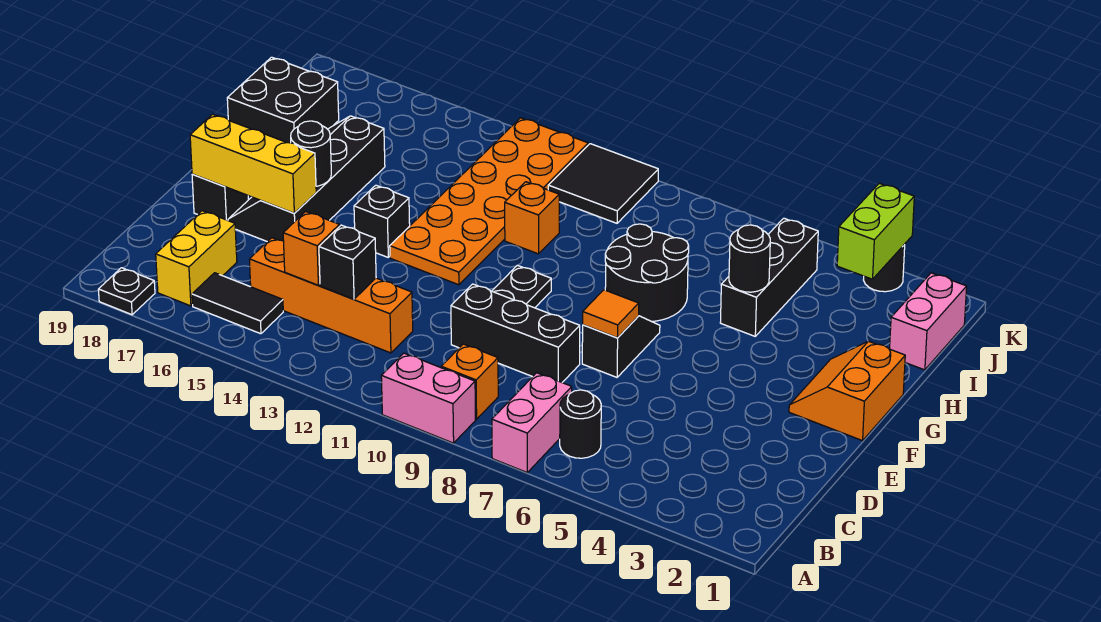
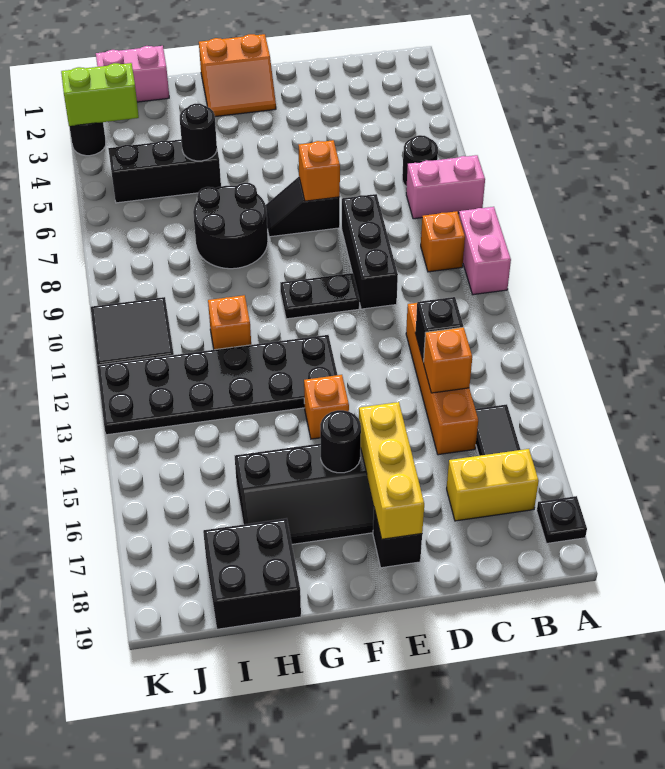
orange tile E7 level 2 -> orange brick E7 level 2
orange plate F12:K13 level 1 -> black plate F12:K13 level 1
black brick F14 level 1 -> orange brick F14 level 1

